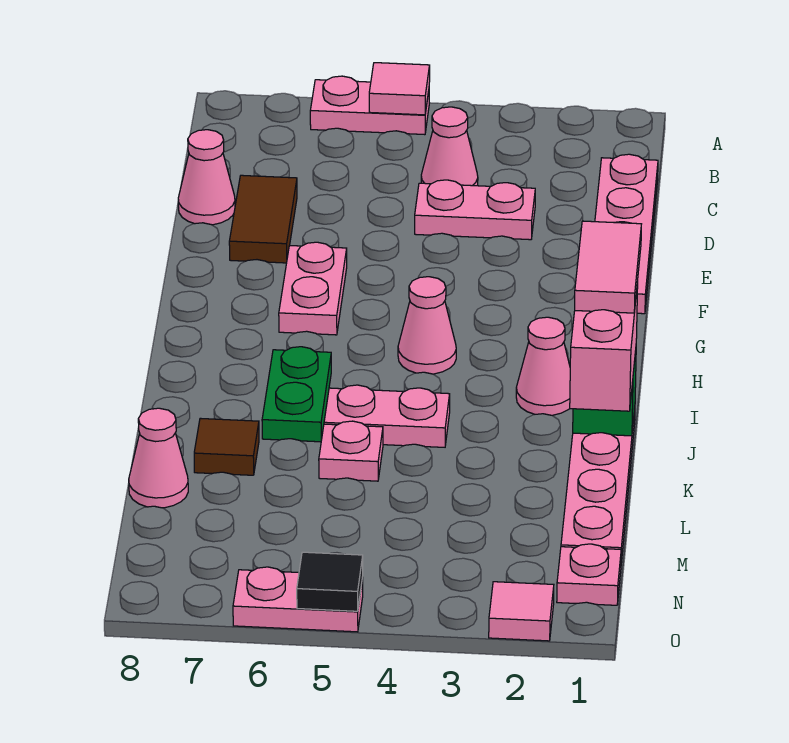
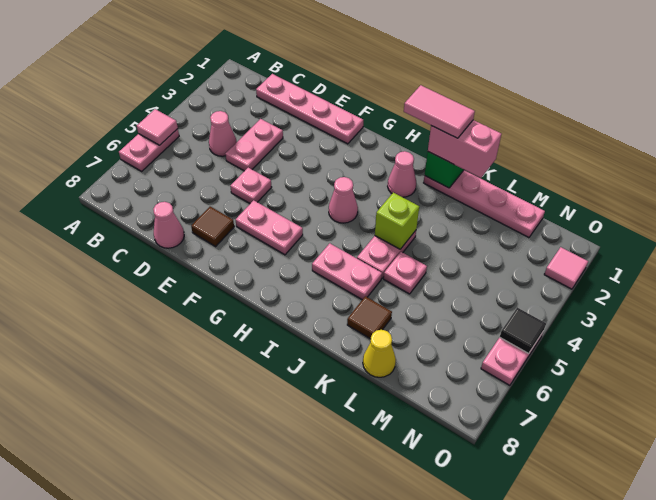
brown tile D7:E7 level 1 -> brown tile E7 level 1
green plate I6:J6 level 1 -> pink plate I6:J6 level 1
none -> lime brick J4 level 2
pink cone L8 level 1 -> yellow cone L8 level 1
pink plate N1 level 1 -> pink plate E5 level 1

